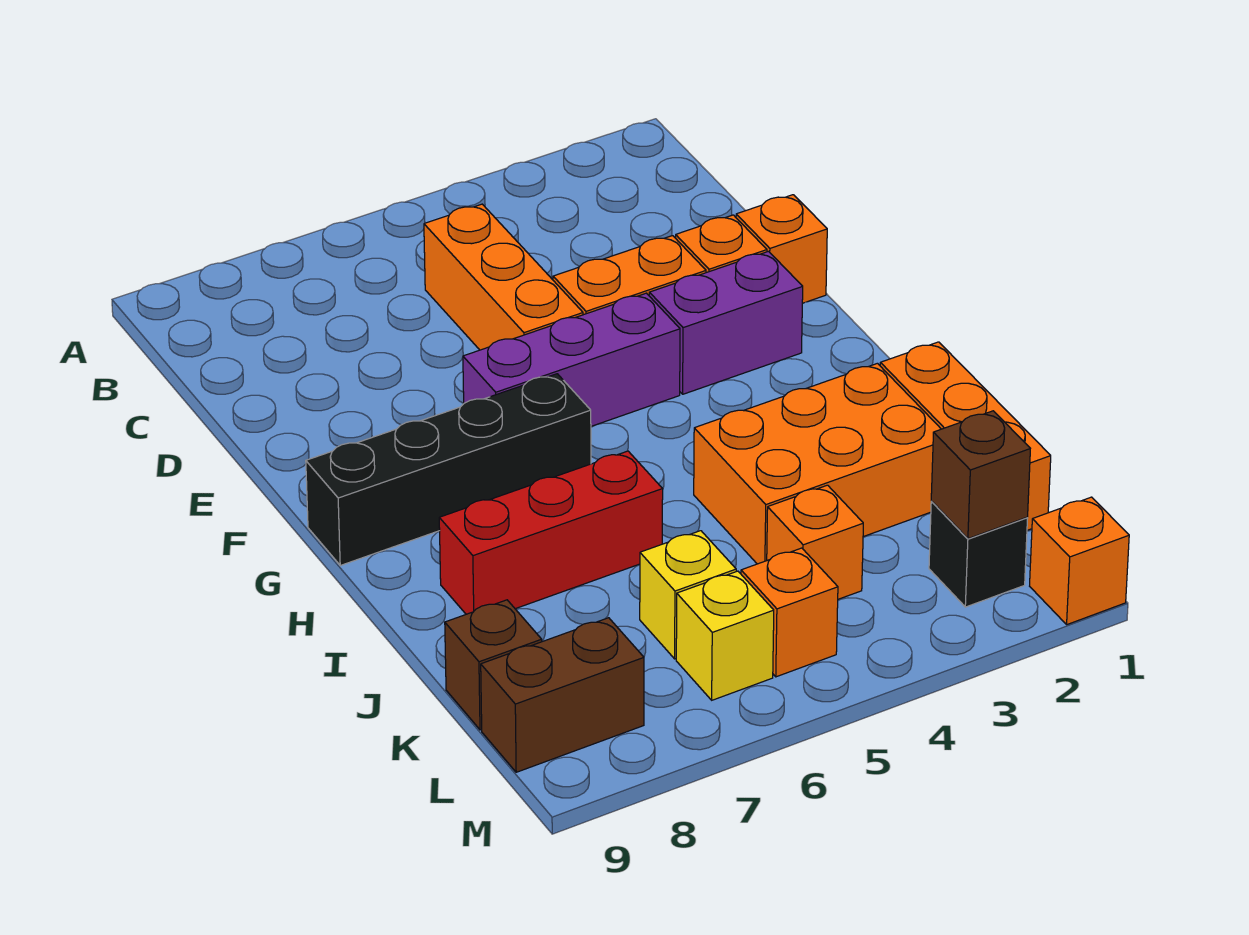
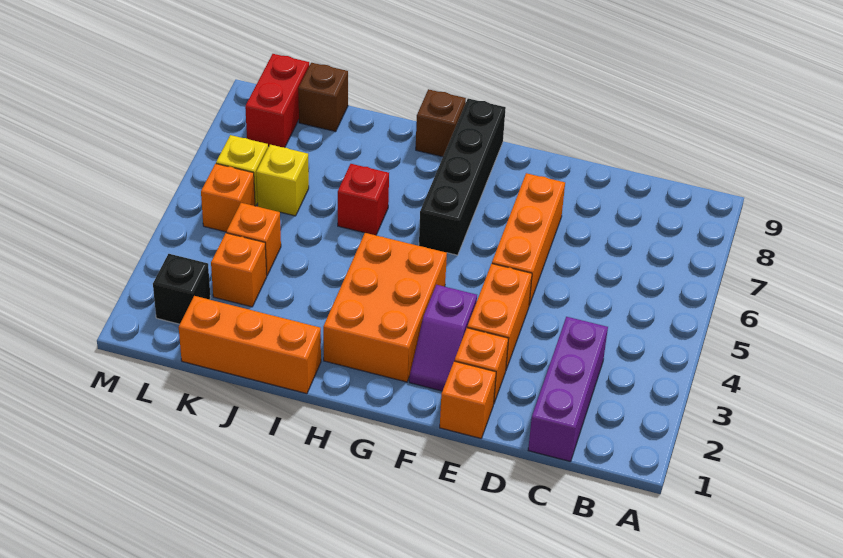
orange brick C5:E5 level 1 -> orange brick E5:E7 level 1
purple brick F2:F3 level 1 -> purple slope F2:F3 level 1 top 3
purple brick F4:F6 level 1 -> purple brick C1:C3 level 1
orange brick I2:J4 level 1 -> orange brick G2:H4 level 1
red brick I6:I8 level 1 -> red brick I6 level 1
brown brick L2 level 2 -> brown brick H9 level 1
brown brick L8:L9 level 1 -> red brick L8:L9 level 1
orange brick M1 level 1 -> orange brick K3 level 1

